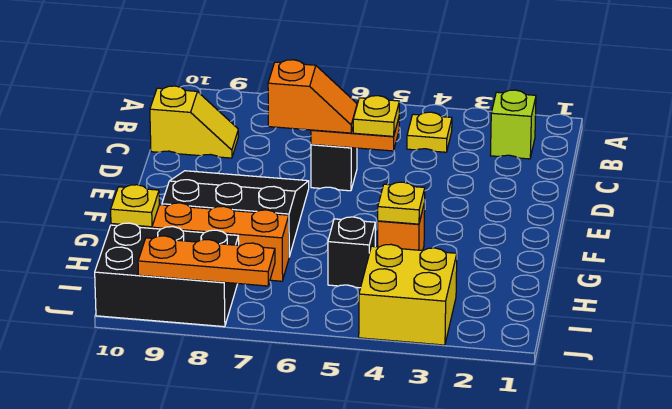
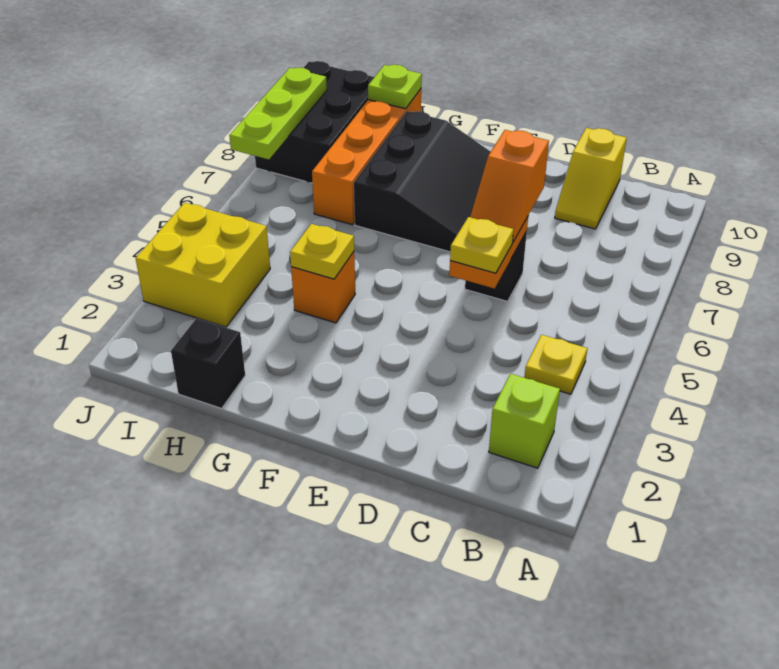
black brick H5 level 1 -> black brick H1 level 1
yellow plate H10 level 2 -> lime plate H10 level 2
orange plate J7:J9 level 2 -> lime plate J7:J9 level 2

